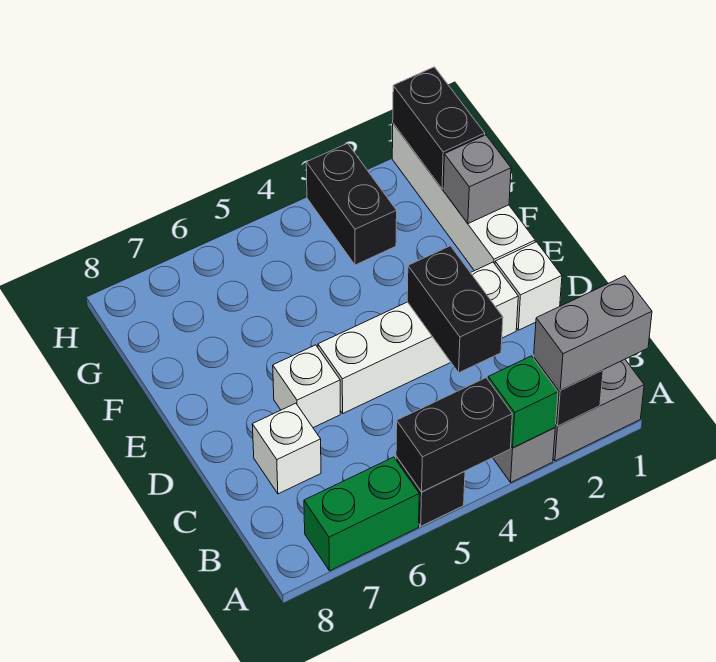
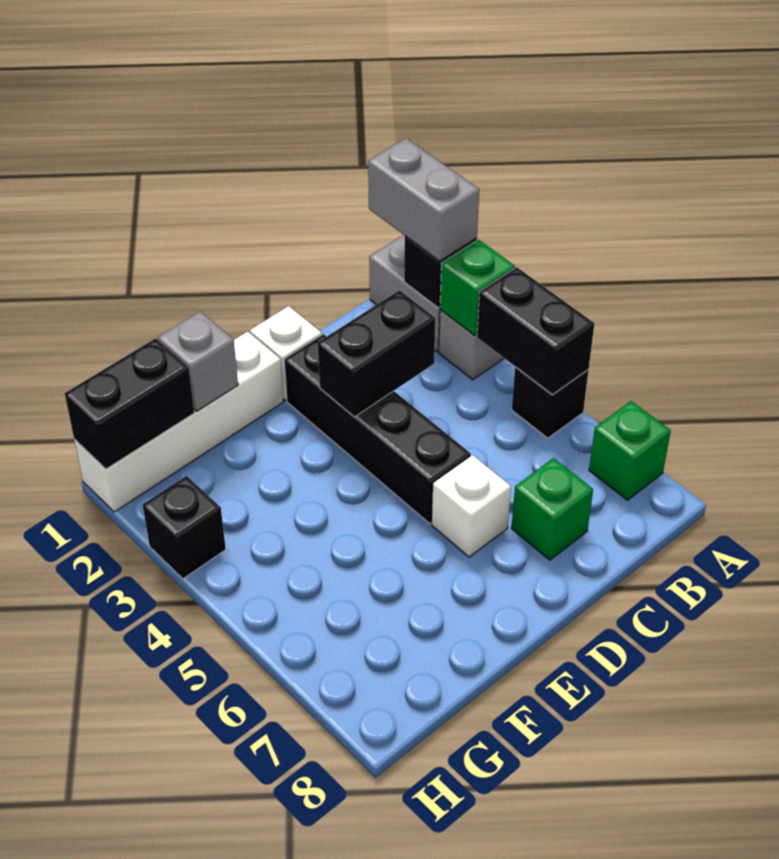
green brick A6:A7 level 1 -> green brick A7 level 1
white brick C7 level 1 -> green brick C7 level 1
white brick D2:D5 level 1 -> black brick D2:D5 level 1
black brick G3:H3 level 1 -> black brick H3 level 1

